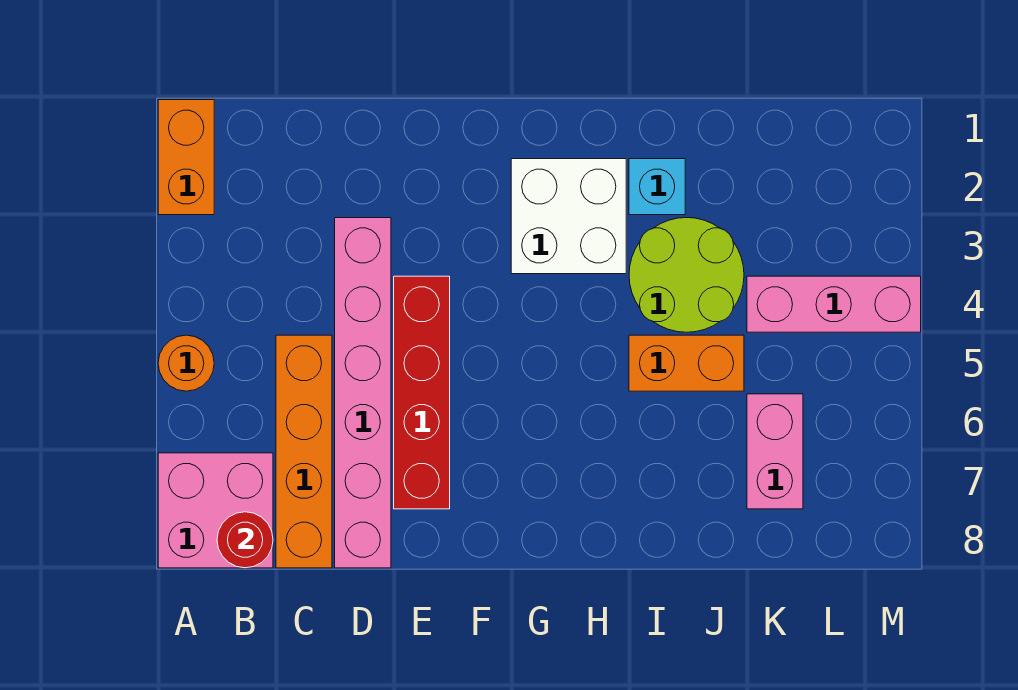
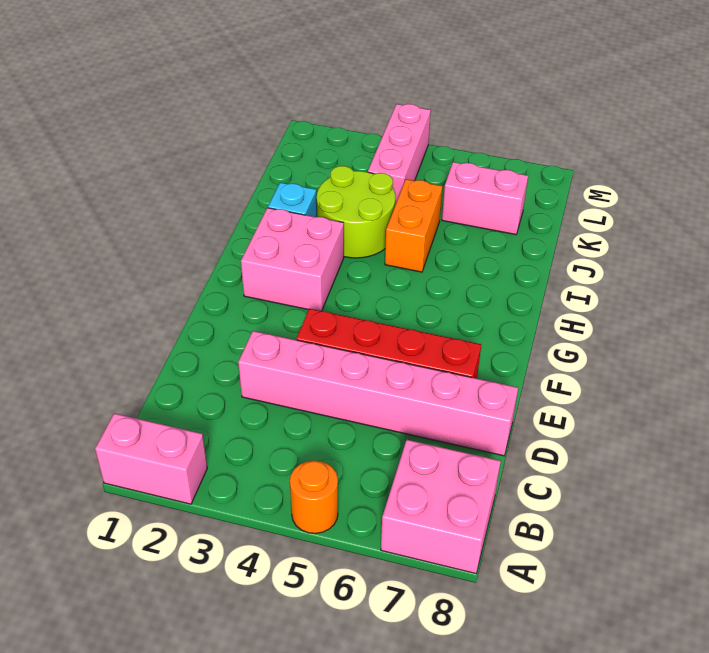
orange brick A1:A2 level 1 -> pink brick A1:A2 level 1
red round brick B8 level 2 -> none
orange brick C5:C8 level 1 -> none
white brick G2:H3 level 1 -> pink brick G2:H3 level 1

